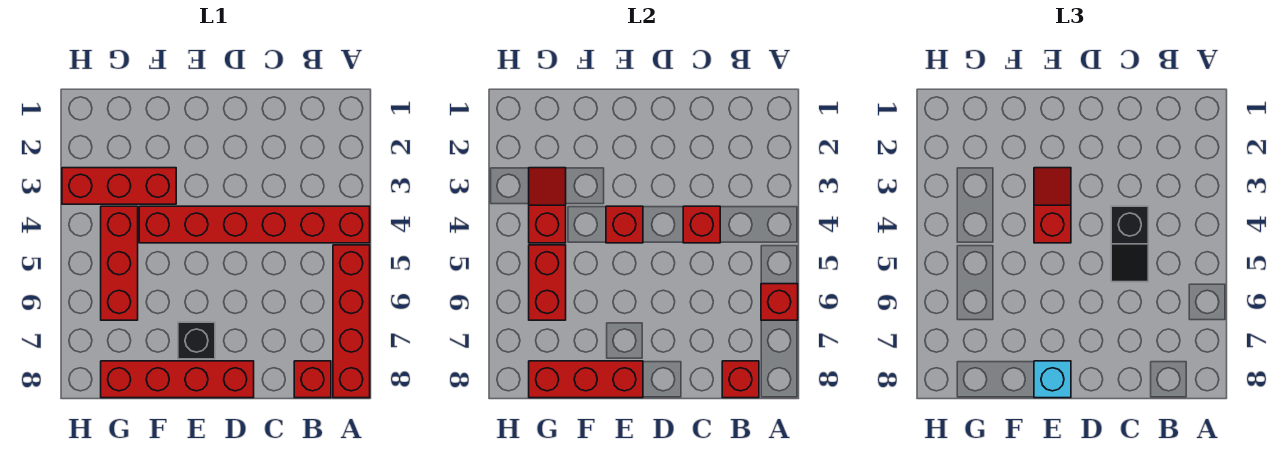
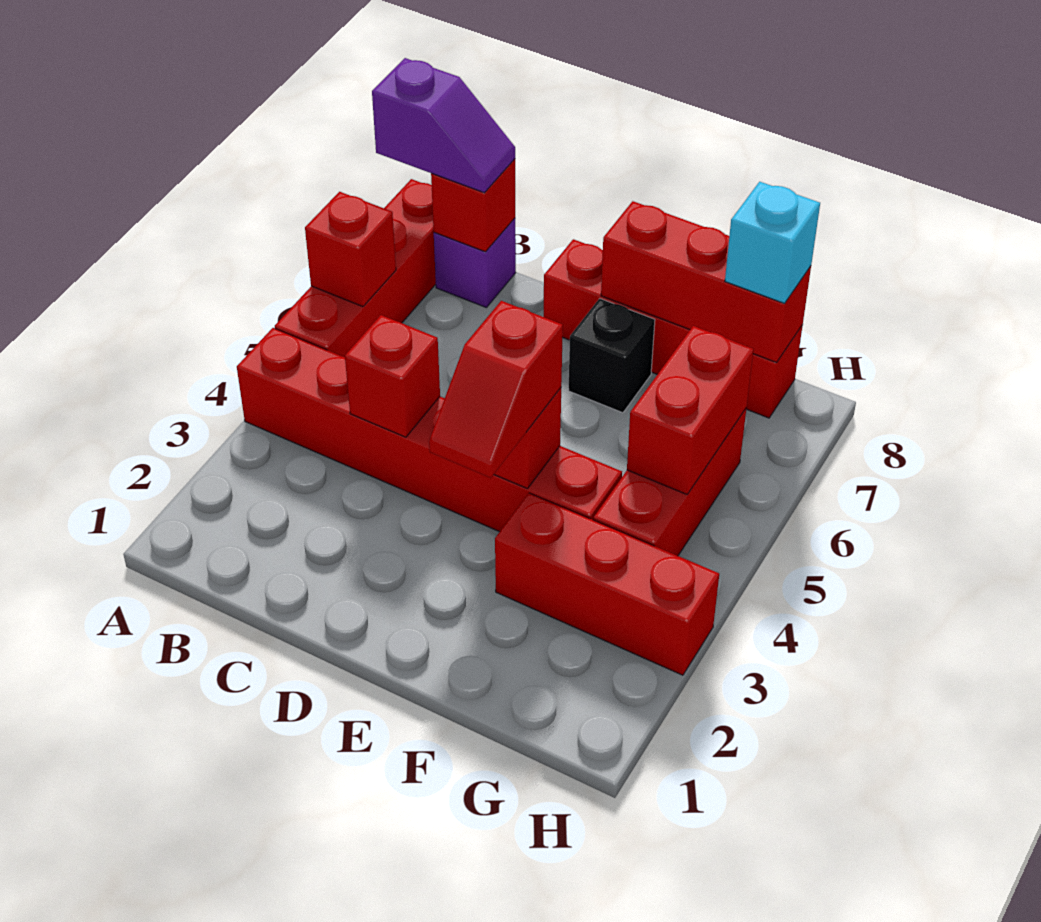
none -> purple slope A8:B8 level 3 top A
red brick B8 level 1 -> purple brick B8 level 1
black slope C4:C5 level 3 top 4 -> none
cyan brick E8 level 3 -> cyan brick G8 level 3
red slope G3:G4 level 2 top 4 -> none

